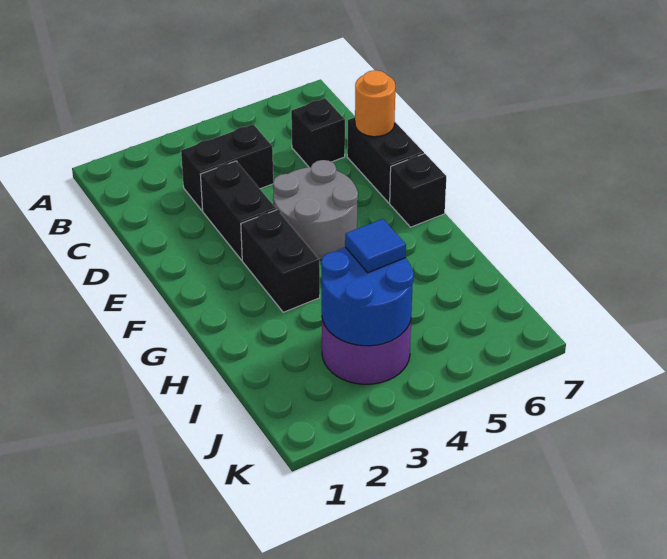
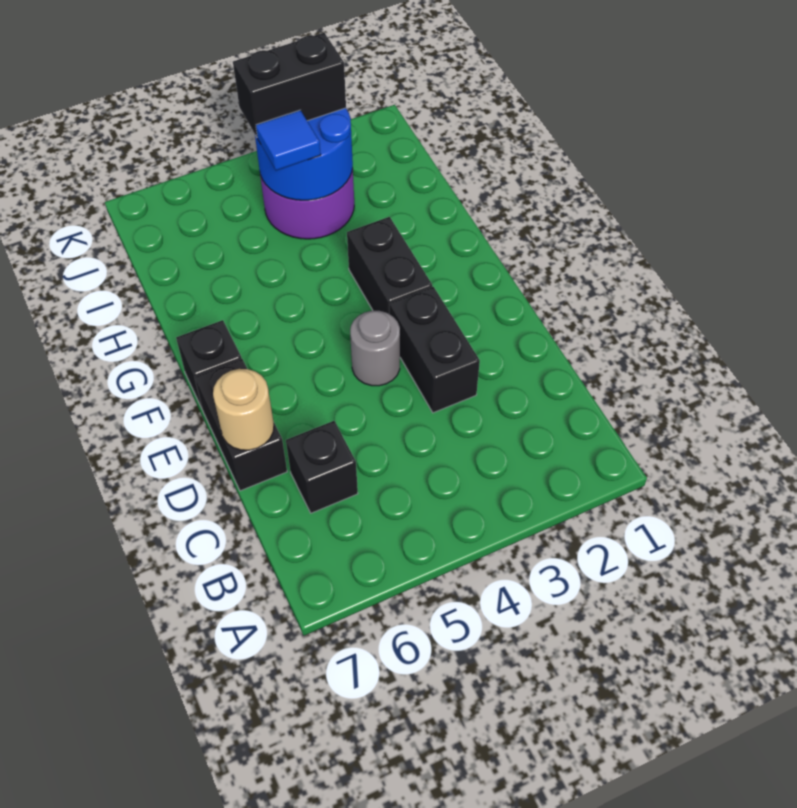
black brick C3:C4 level 1 -> black brick J3:J4 level 3
orange round brick D7 level 2 -> tan round brick D7 level 2
grey round brick E4:F5 level 1 -> grey round brick E4 level 1

